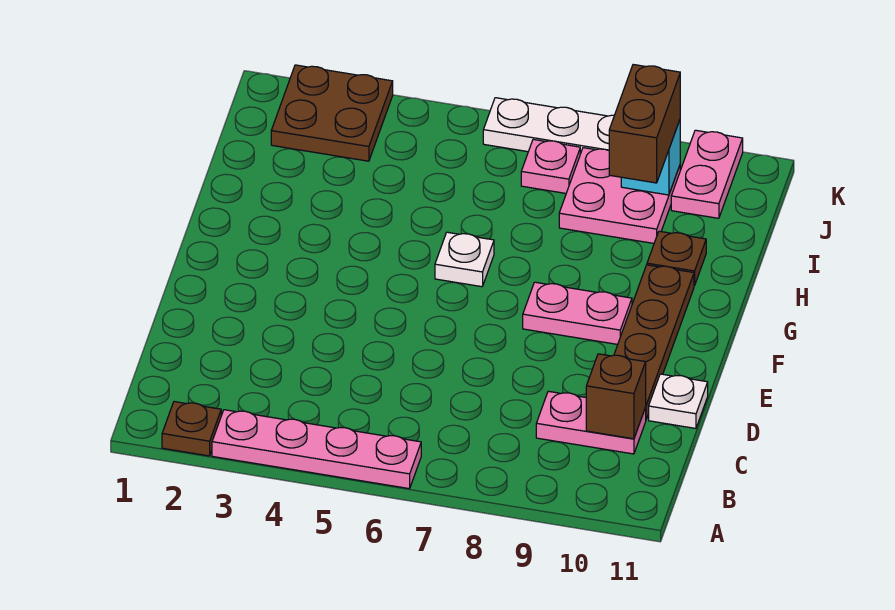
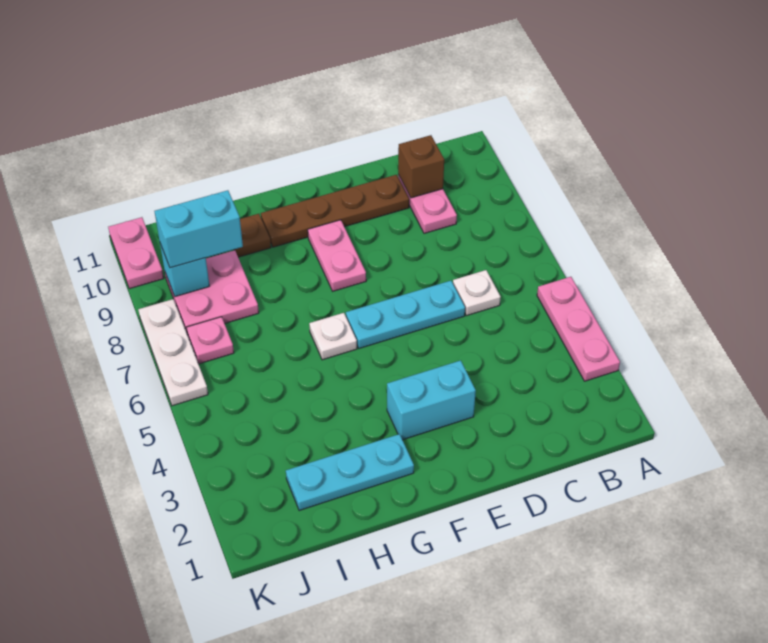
brown plate A2 level 1 -> none
pink plate A3:A6 level 1 -> pink plate A3:A5 level 1
none -> cyan plate D6:F6 level 1
white plate D11 level 1 -> white plate C6 level 1
none -> cyan brick E3:F3 level 1
none -> cyan plate G2:I2 level 1
brown brick I9:J9 level 3 -> cyan brick I9:J9 level 3
brown plate J2:K3 level 1 -> none
pink plate J10:K10 level 1 -> pink plate K10:K11 level 1

